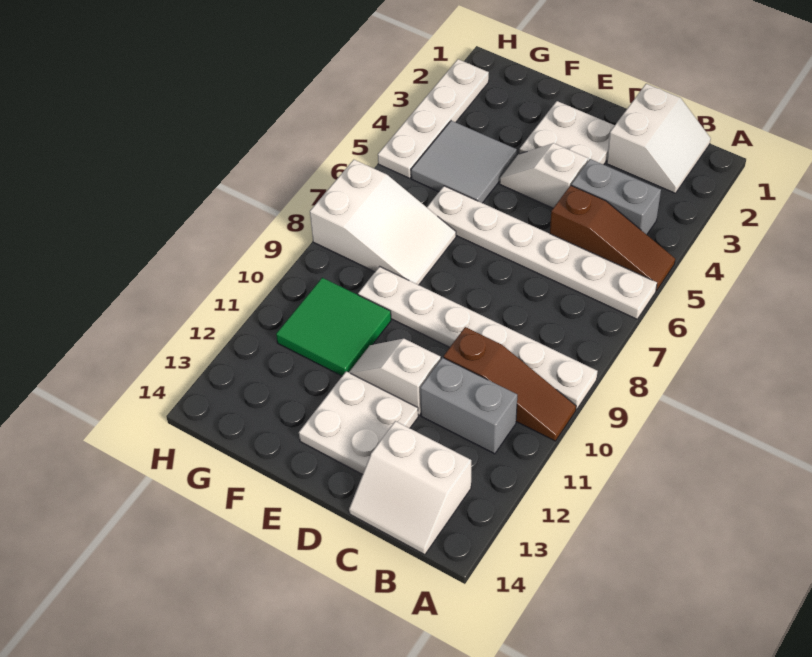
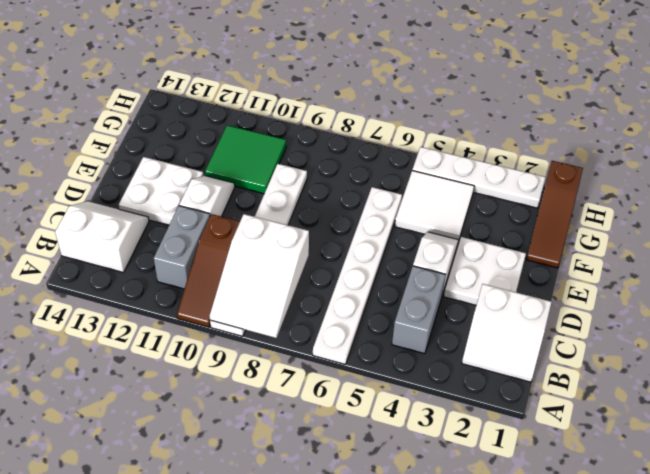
brown slope A5:C5 level 1 top C -> brown slope F1:H1 level 1 top H
white slope B13:C14 level 1 top 13 -> white slope B13:C14 level 1 top B
grey tile F4:G5 level 1 -> white tile F4:G5 level 1
white slope F7:H8 level 1 top H -> white slope A8:C9 level 2 top C

